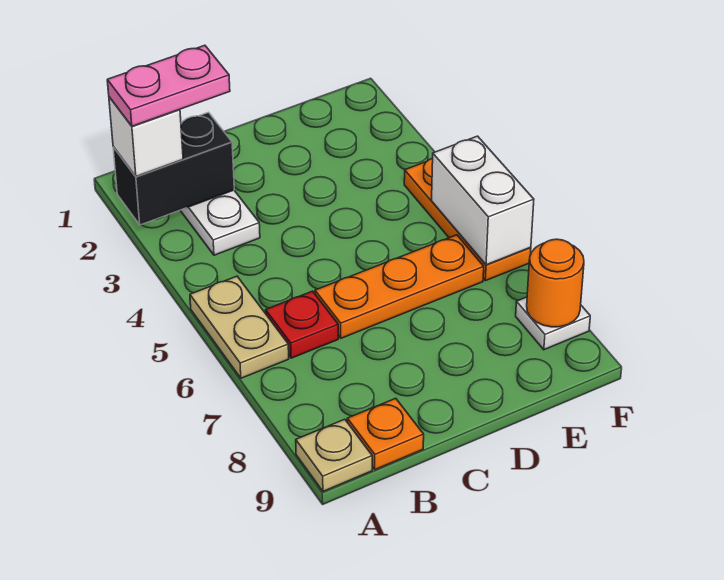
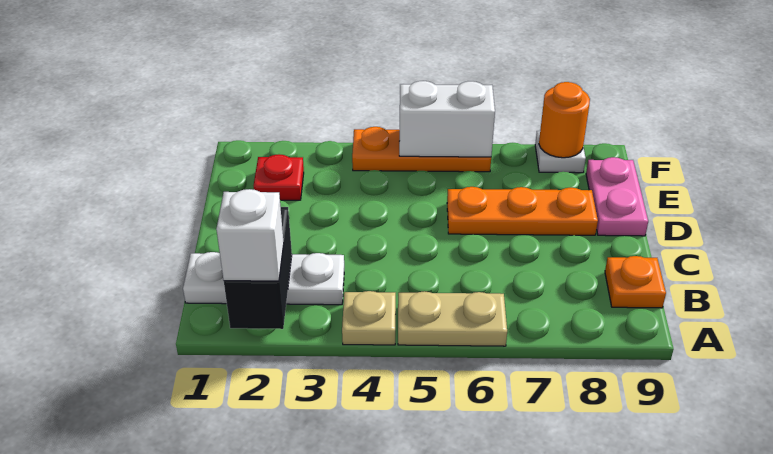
pink plate A2:B2 level 4 -> pink plate D9:E9 level 1
tan plate A9 level 1 -> tan plate A4 level 1
red plate B6 level 1 -> red plate E2 level 1
orange plate C6:E6 level 1 -> orange plate D6:D8 level 1

